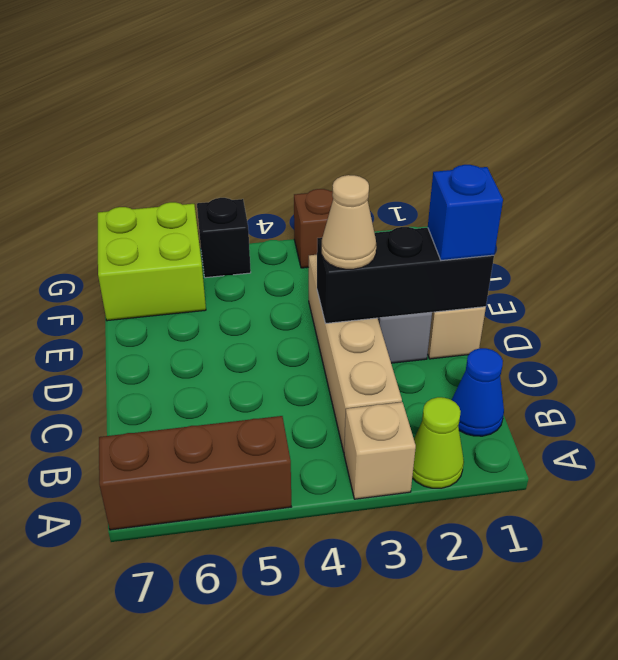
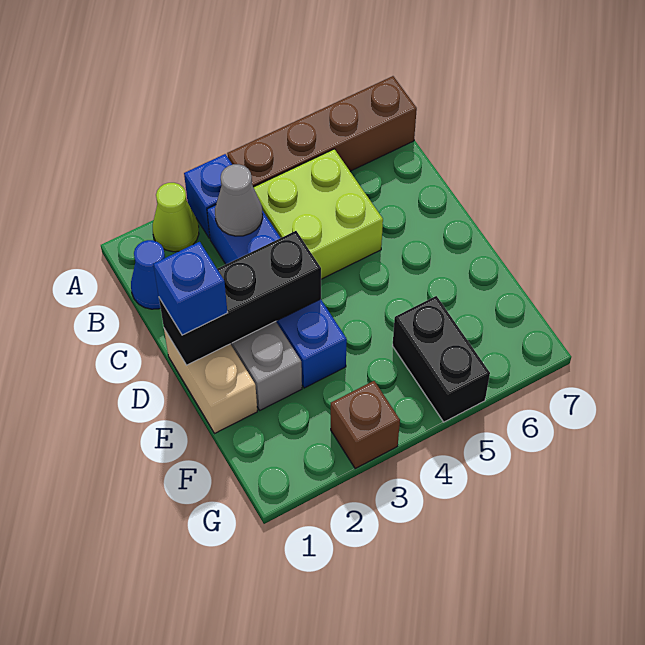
tan brick A3 level 1 -> blue brick A3 level 1
brown brick A5:A7 level 1 -> brown brick A4:A7 level 1
tan brick B3:E3 level 1 -> blue brick B3:E3 level 1
none -> grey cone B3 level 2
tan cone D3 level 3 -> none
lime brick F6:G7 level 1 -> lime brick B4:C5 level 1
black brick G5 level 1 -> black brick F5:G5 level 1

